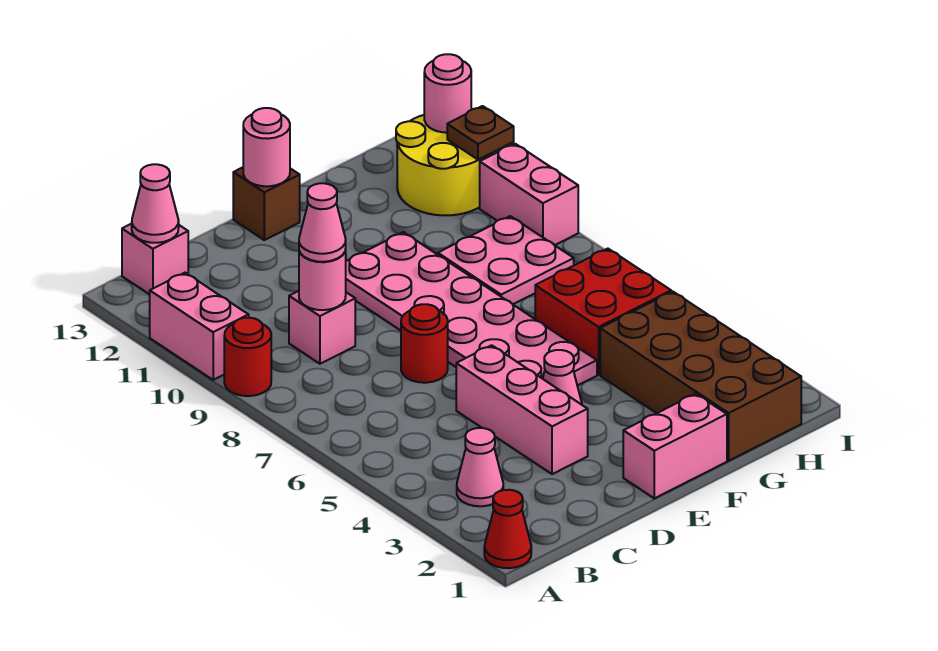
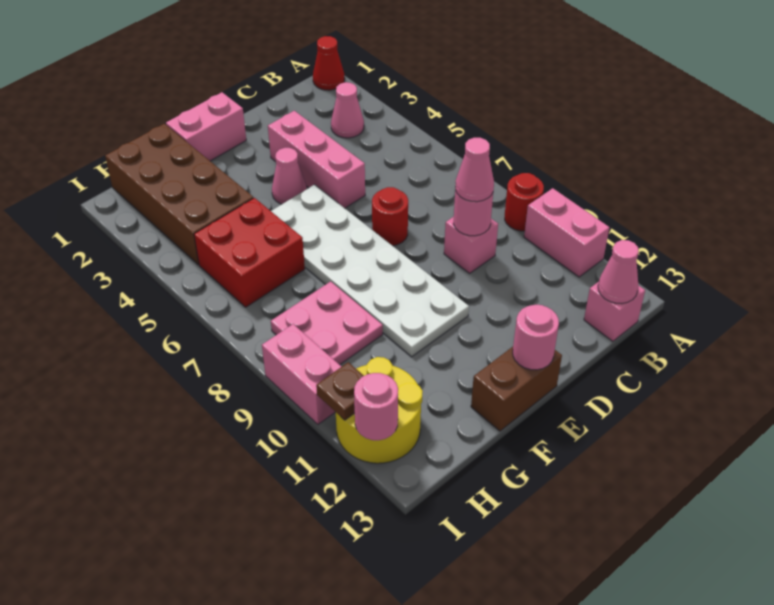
pink plate E5:F10 level 1 -> white plate E5:F10 level 1
brown brick E13 level 1 -> brown brick E13:F13 level 1

